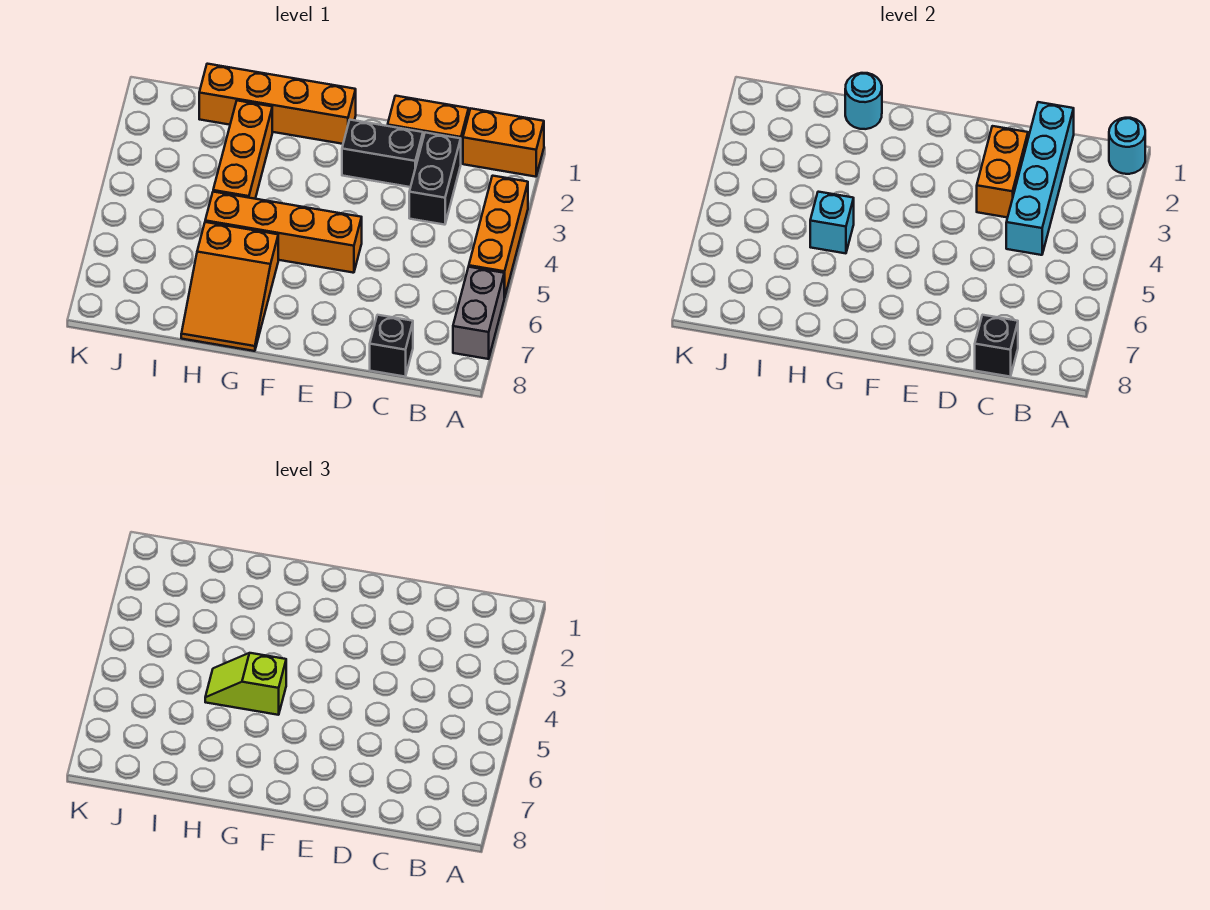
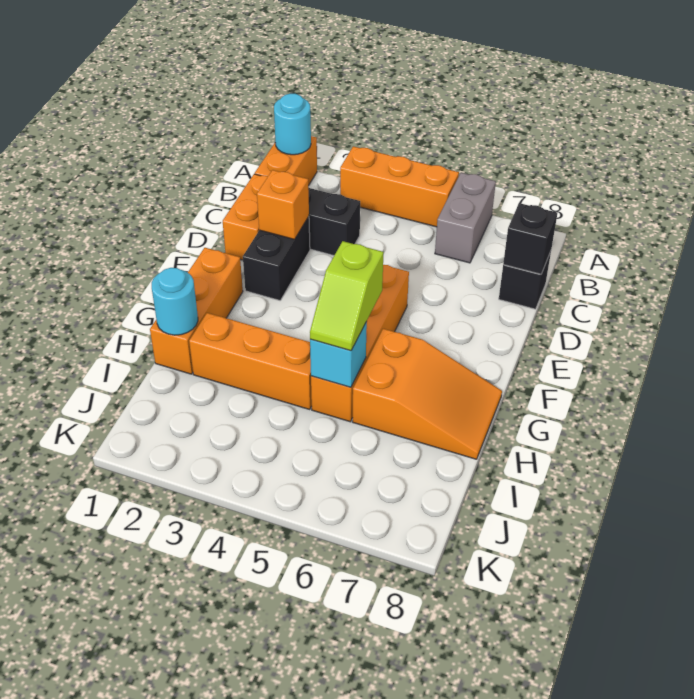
grey brick A6:A7 level 1 -> grey brick A6:B6 level 1
cyan brick C1:C4 level 2 -> none
orange brick D2:D3 level 2 -> orange brick D2 level 2
orange brick F1:I1 level 1 -> orange brick F1:H1 level 1

